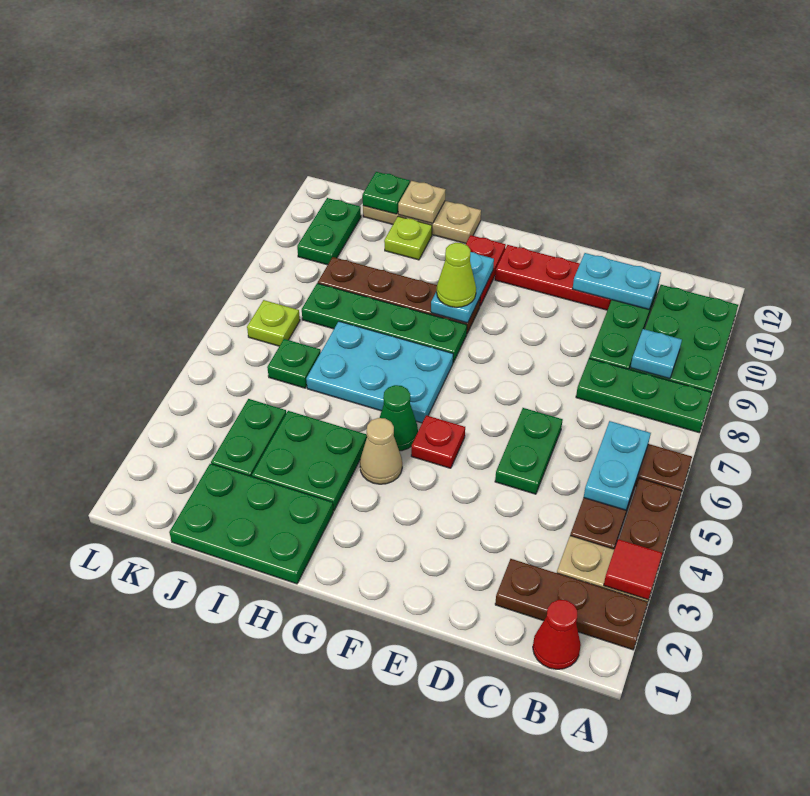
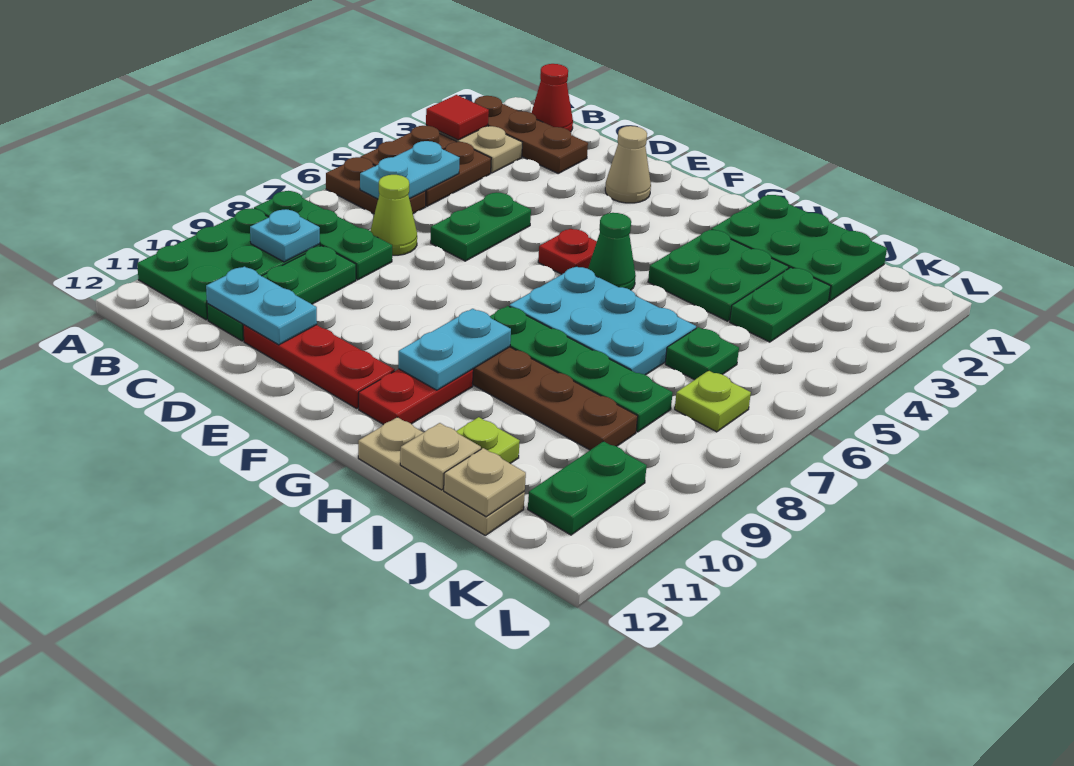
tan cone G4 level 1 -> tan cone E2 level 1
lime cone G9 level 3 -> lime cone C7 level 1
green plate J12 level 2 -> tan plate J12 level 2

